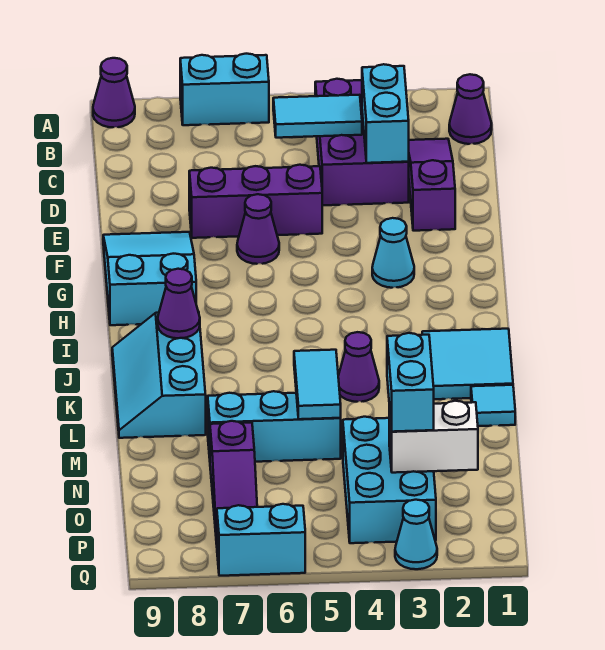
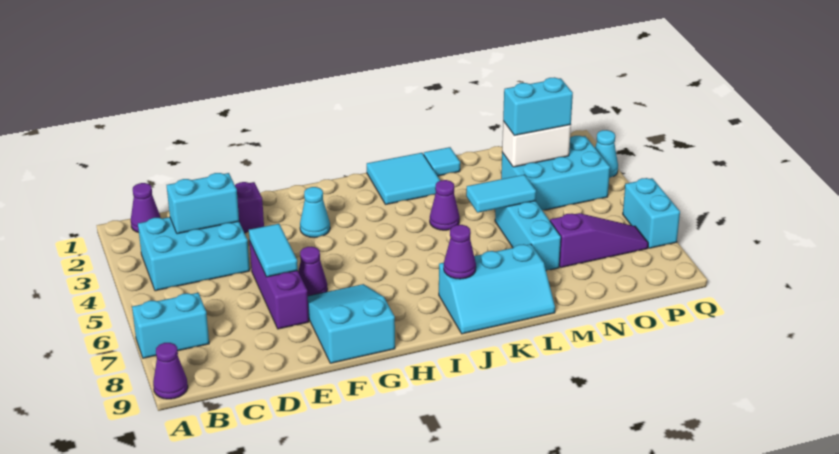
cyan brick A6:A7 level 1 -> cyan brick A7:B7 level 1
purple brick B3:D4 level 1 -> cyan brick B3:D4 level 1
cyan tile C4:C5 level 2 -> cyan tile E5:E6 level 2
cyan slope F8:H9 level 1 top H -> cyan slope F7:G9 level 1 top 9
white brick O2:O3 level 2 -> white brick N3:O3 level 2

